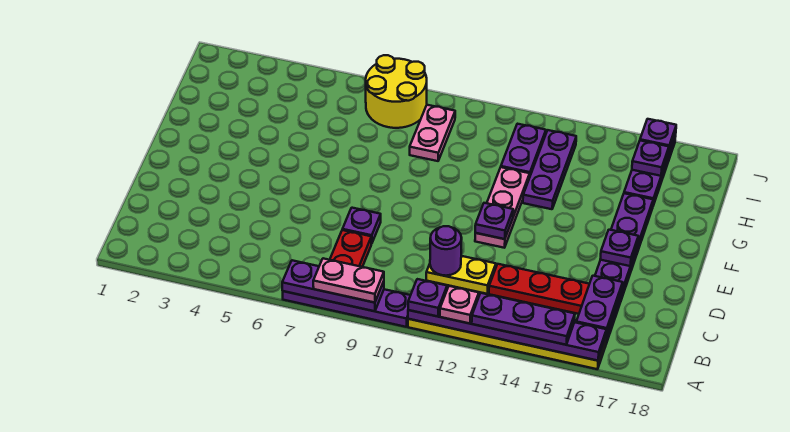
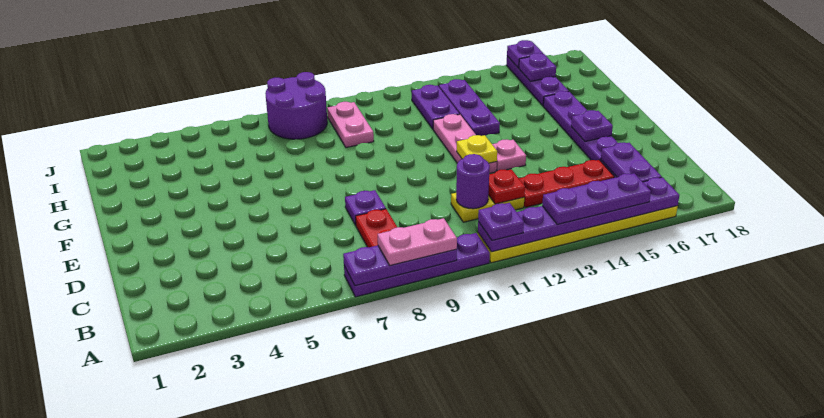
pink plate A12 level 3 -> pink plate E13 level 1
none -> red plate C12 level 2
purple plate E12 level 2 -> yellow plate E12 level 2
yellow round brick I7:J8 level 1 -> purple round brick I7:J8 level 1

